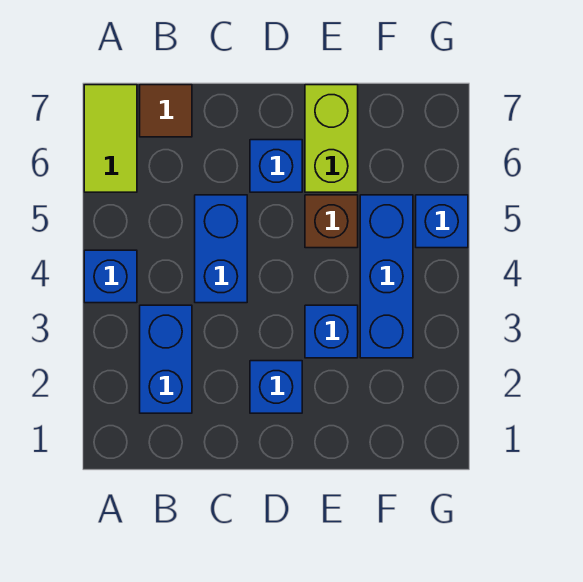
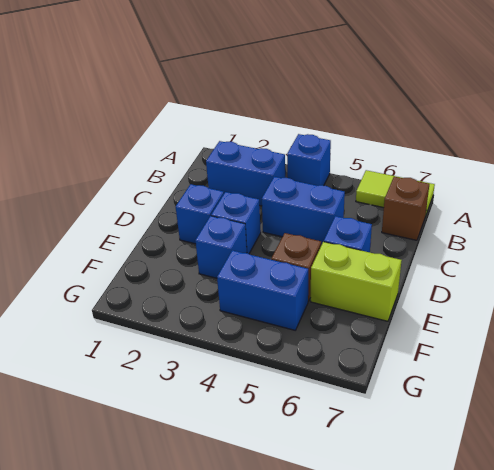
brown tile B7 level 1 -> brown brick B7 level 1
blue brick F3:F5 level 1 -> blue brick F4:F5 level 1
blue brick G5 level 1 -> blue brick D3 level 1

